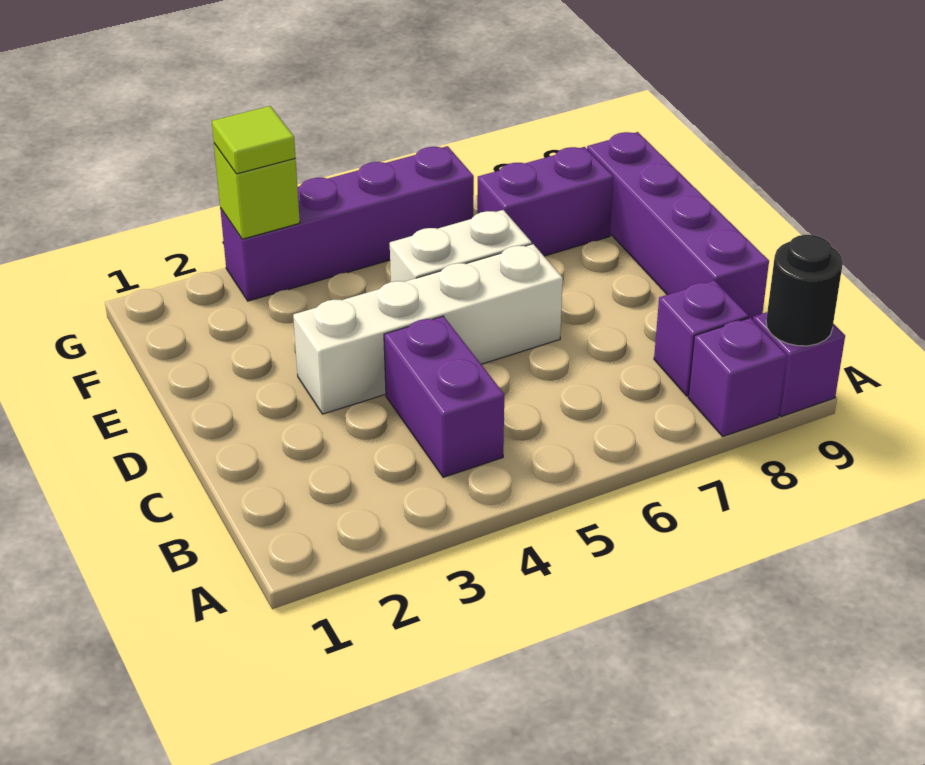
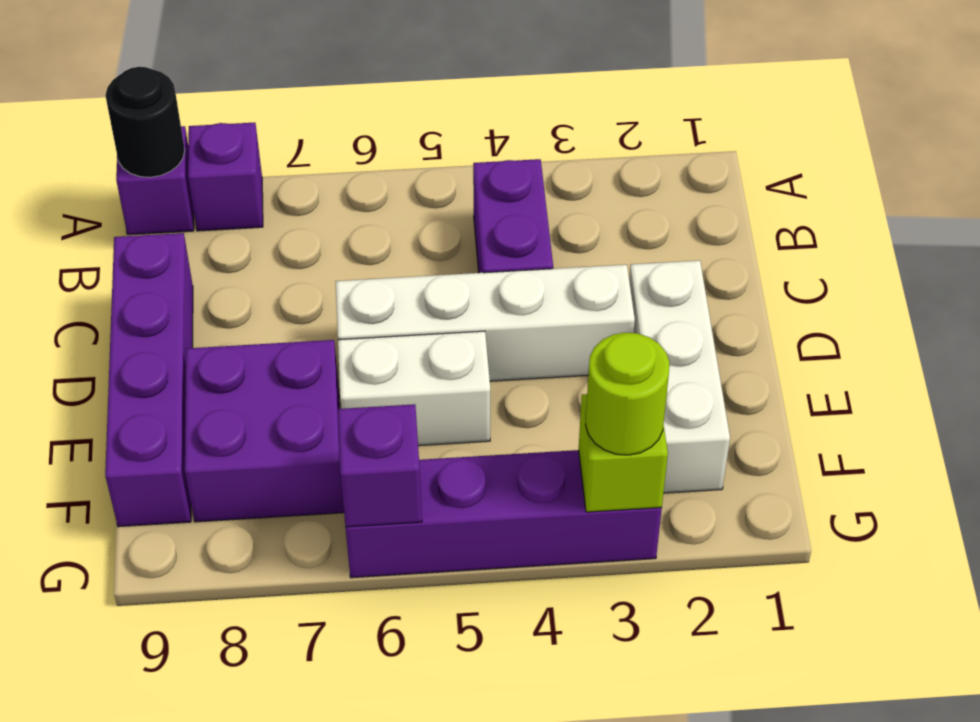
purple brick B8 level 1 -> purple brick G6 level 2
none -> white brick D2:F2 level 1
purple brick F7:F8 level 1 -> purple brick E7:F8 level 1
lime tile G3 level 3 -> lime round brick G3 level 3

